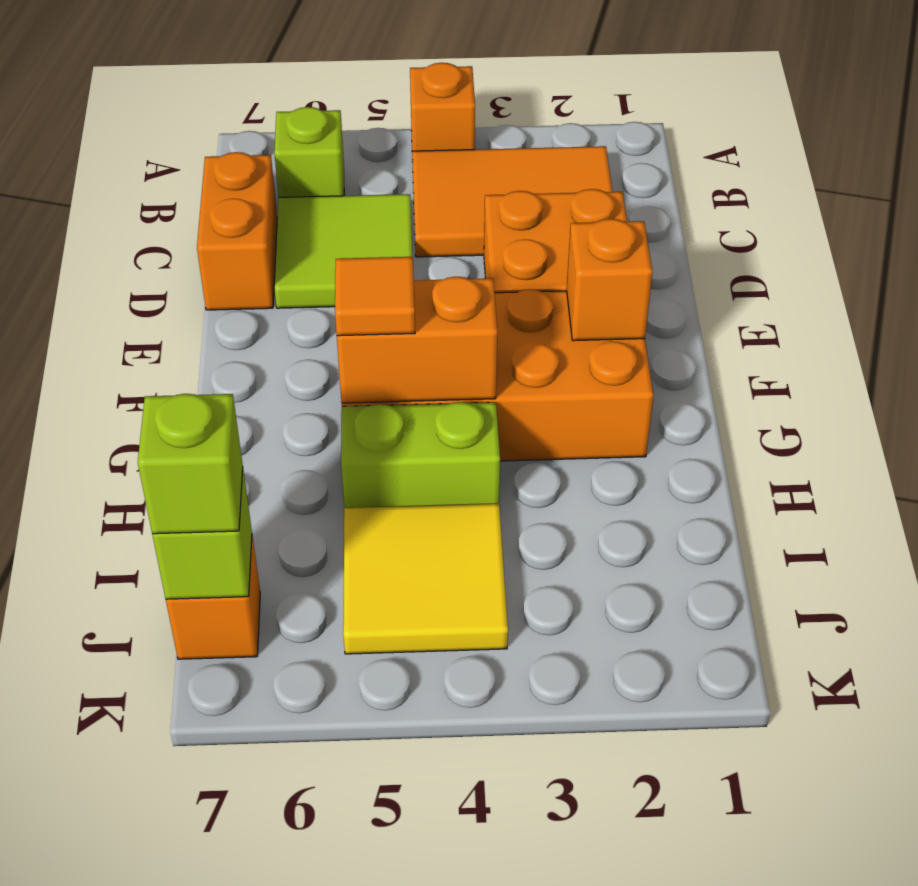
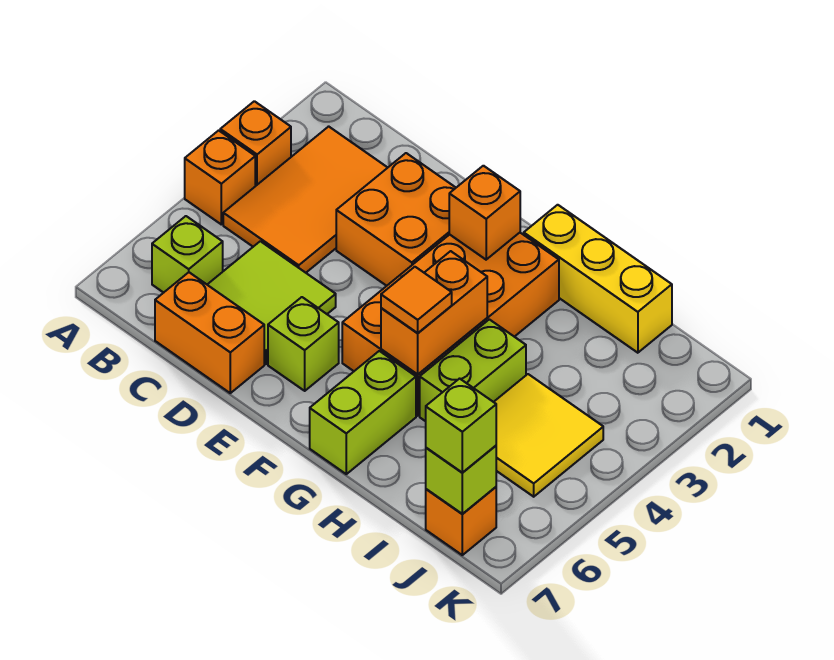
none -> orange brick A3 level 1
none -> lime brick E6 level 1
none -> yellow brick G1:I1 level 1
none -> lime brick G6:G7 level 1

